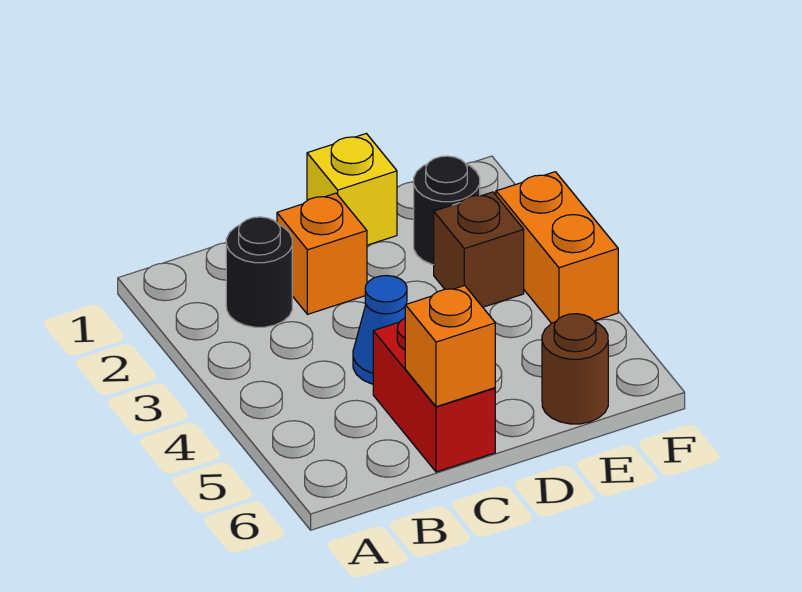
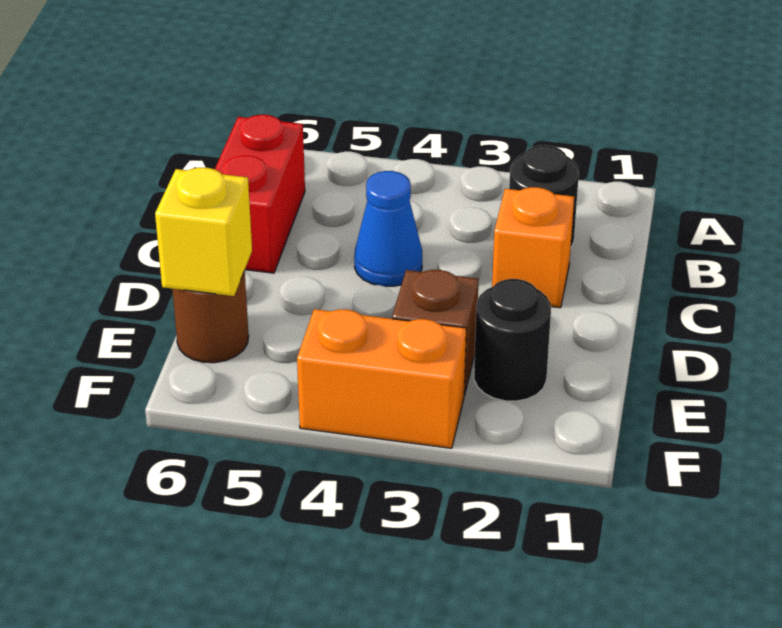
red brick C5:C6 level 1 -> red brick B6:C6 level 1
orange brick C6 level 2 -> none
yellow brick D1 level 1 -> yellow brick E6 level 2

